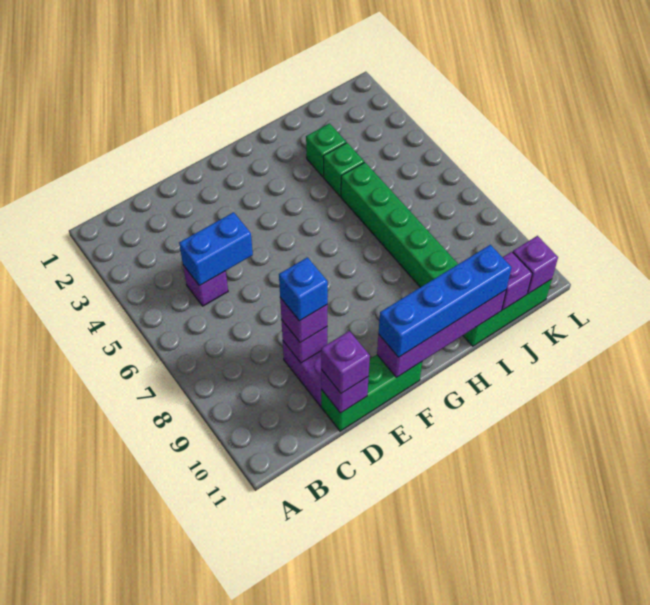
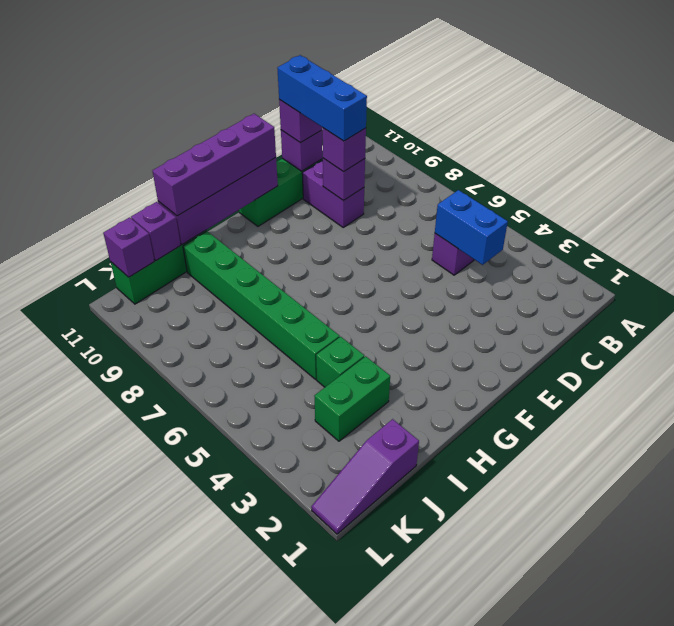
blue brick C5:D5 level 2 -> blue brick C4:C5 level 2
blue brick D9 level 4 -> blue brick D9:D11 level 4
blue brick F11:I11 level 3 -> purple brick F11:I11 level 3
green brick I3 level 1 -> green brick I3:J3 level 1
none -> purple slope J1:L1 level 1 top J

